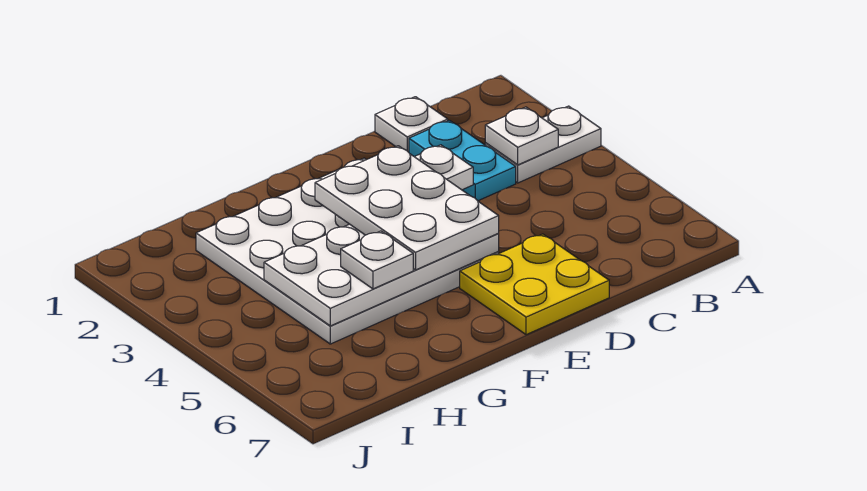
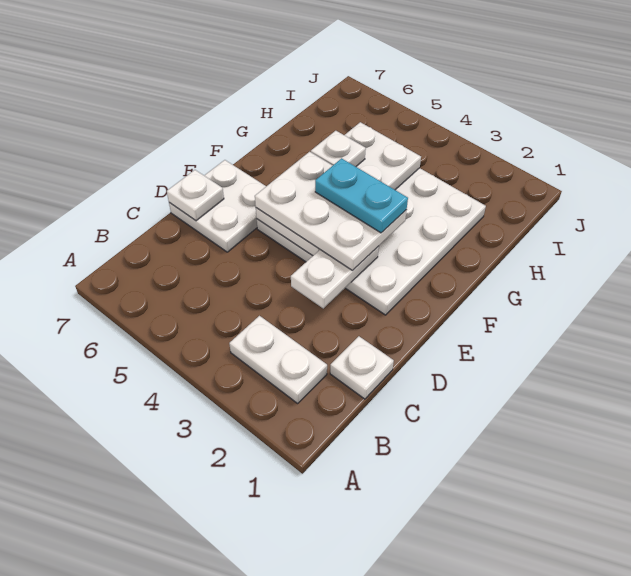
white plate A3:B3 level 1 -> white plate B2:B3 level 1
white plate B3 level 2 -> white plate D7 level 2
cyan plate C2:C3 level 1 -> cyan plate F3:F4 level 4
yellow plate D6:E7 level 1 -> white plate D6:E7 level 1

